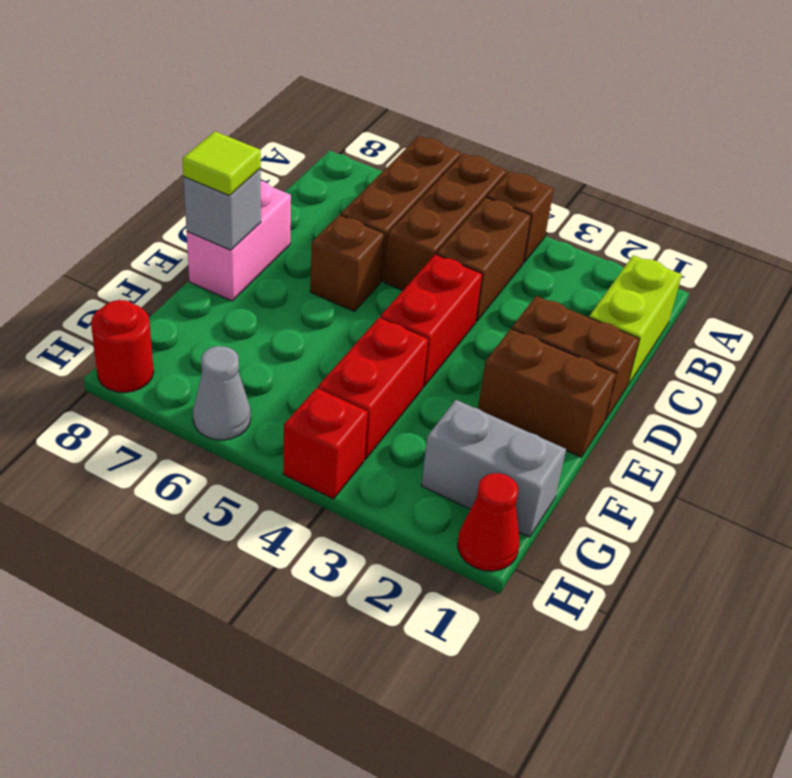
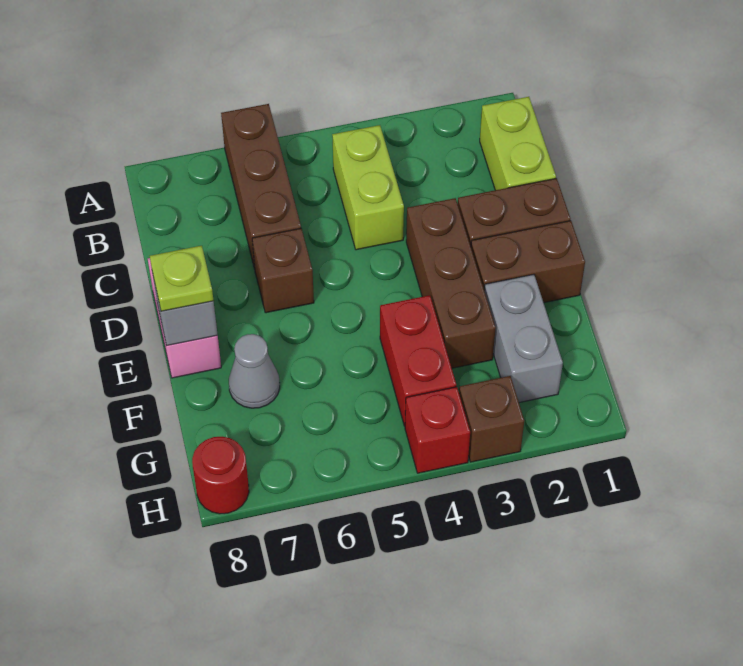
brown brick A4 level 1 -> brown brick H3 level 1
brown brick A5:C5 level 1 -> brown brick D3:F3 level 1
brown brick B4:C4 level 1 -> lime brick B4:C4 level 1
red brick D4:E4 level 1 -> none
lime tile E8 level 3 -> lime plate E8 level 3
grey brick G1:G2 level 1 -> grey brick F2:G2 level 1
red cone H1 level 1 -> none
grey cone H6 level 1 -> grey cone F7 level 1

